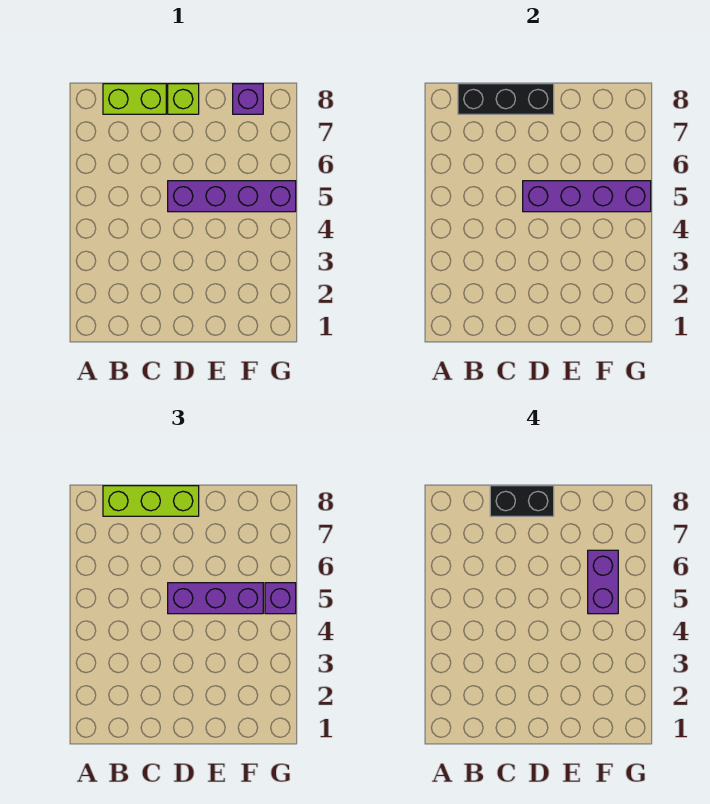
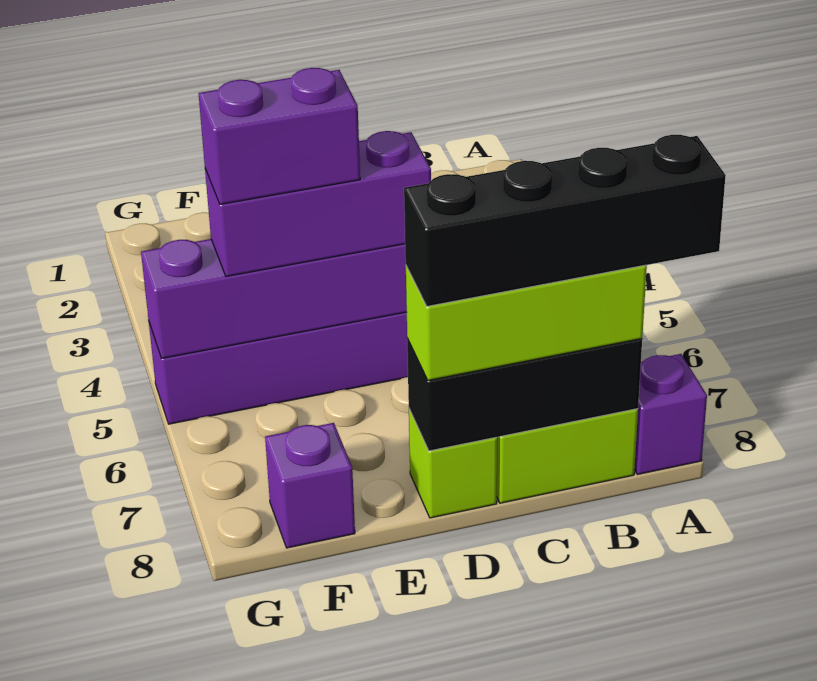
black brick C8:D8 level 4 -> black brick A8:D8 level 4
purple brick F5:F6 level 4 -> purple brick E5:F5 level 4
purple brick G5 level 3 -> purple brick A8 level 1

